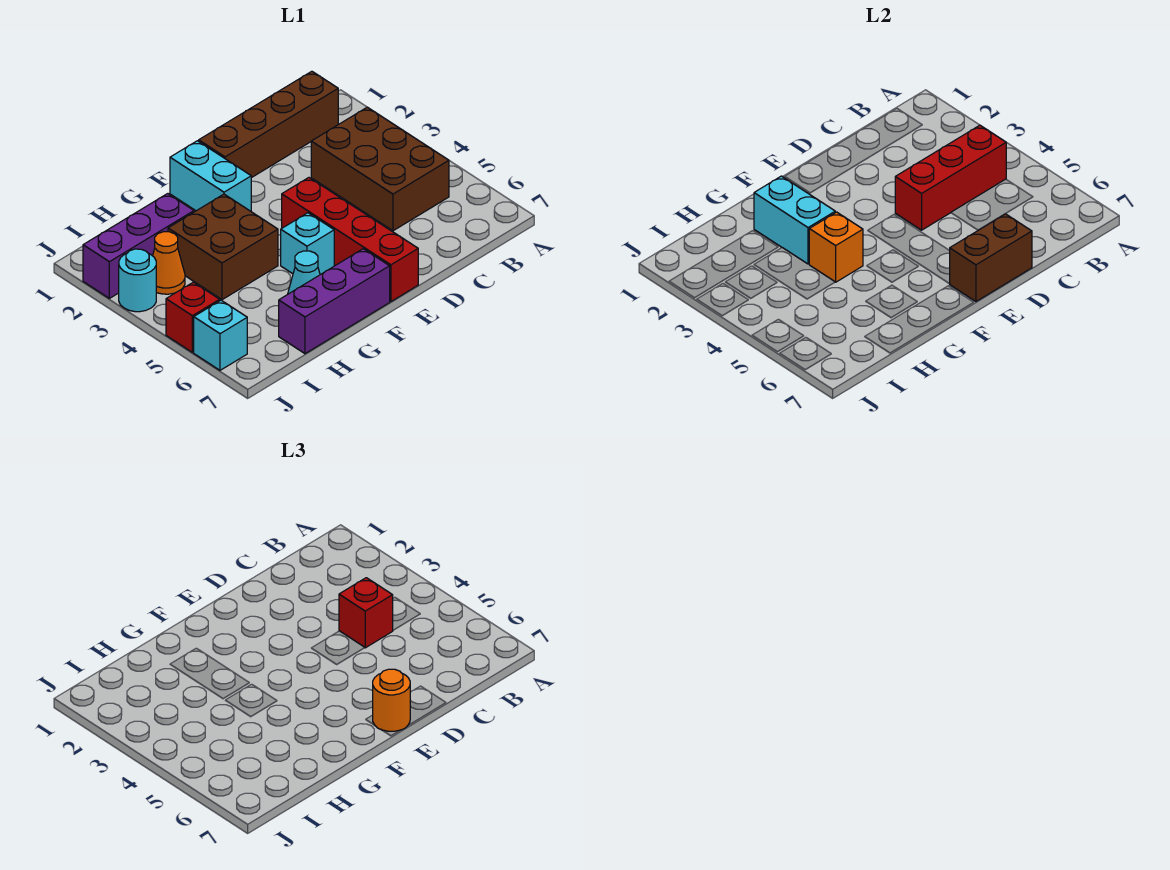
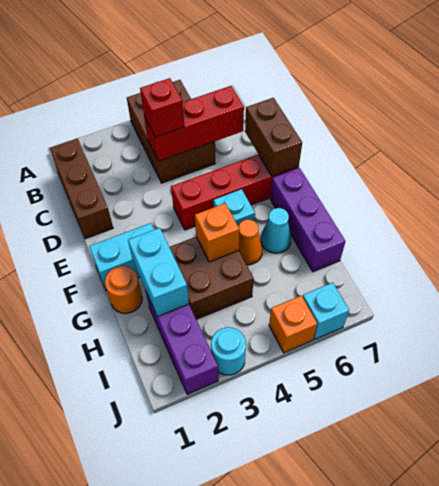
brown brick B1:E1 level 1 -> brown brick B1:D1 level 1
brown brick B3:C5 level 1 -> brown brick A4:C5 level 1
red brick B4:D4 level 2 -> red brick C4:C6 level 2
orange round brick E7 level 3 -> orange round brick G1 level 1
cyan brick G2:G3 level 2 -> cyan brick G2:H2 level 2
orange cone I3 level 1 -> orange cone G5 level 1
red brick J5 level 1 -> orange brick J5 level 1

